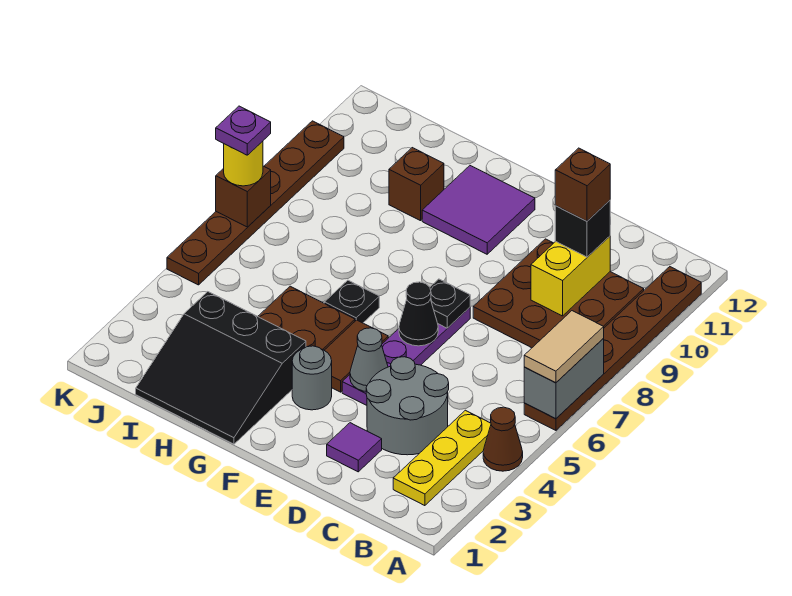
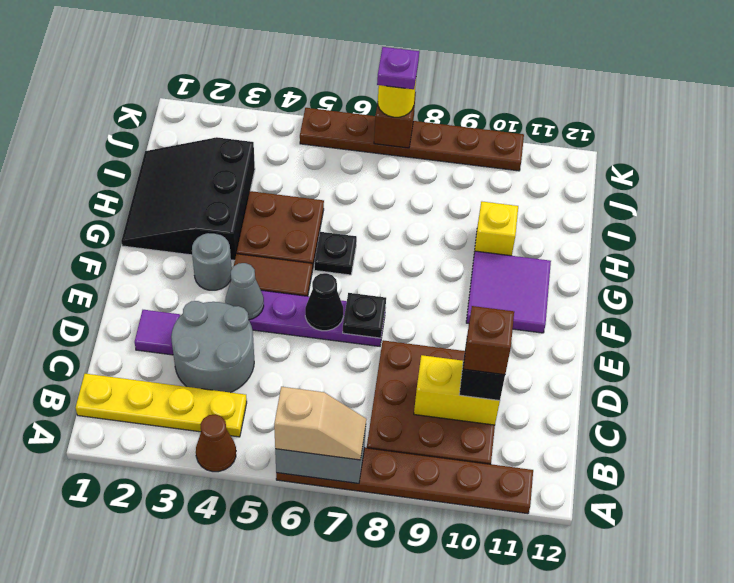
tan tile A6:A7 level 3 -> tan slope A6:A7 level 3 top 6
yellow plate B2:B4 level 1 -> yellow plate B1:B4 level 1
brown brick H10 level 1 -> yellow brick H10 level 1

